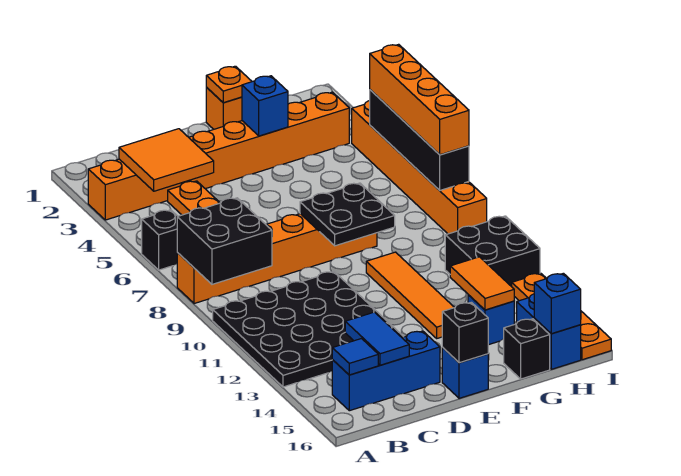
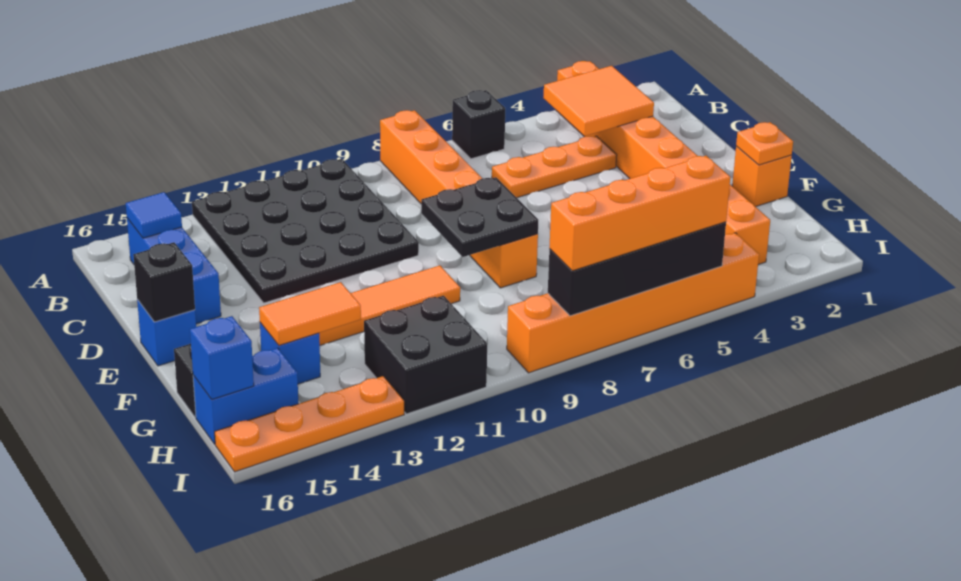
black brick A8:B9 level 2 -> none
blue tile C14:C15 level 2 -> none
blue brick F3 level 2 -> none

